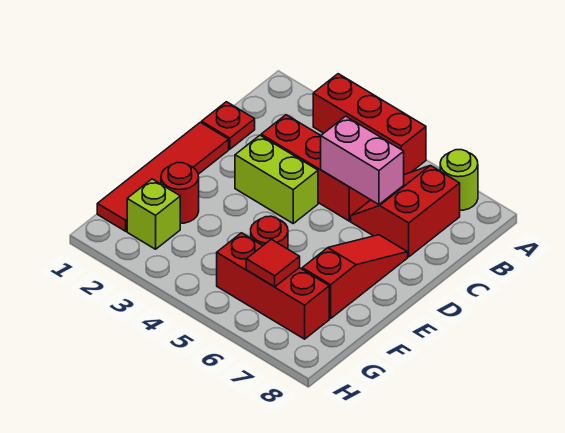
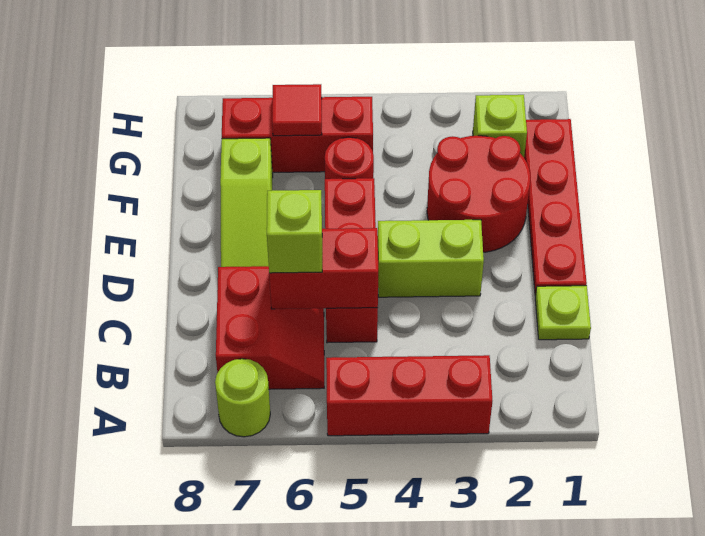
red plate C1 level 1 -> lime plate C1 level 1
red brick C3:C5 level 1 -> red brick C5:E5 level 1
pink brick C5:C6 level 2 -> red brick C5:C6 level 2
none -> lime brick C6 level 3
red tile D1:G1 level 1 -> red plate D1:G1 level 1
red slope D7:F7 level 1 top F -> lime slope D7:F7 level 1 top F
red round brick F2 level 1 -> red round brick E2:F3 level 1

